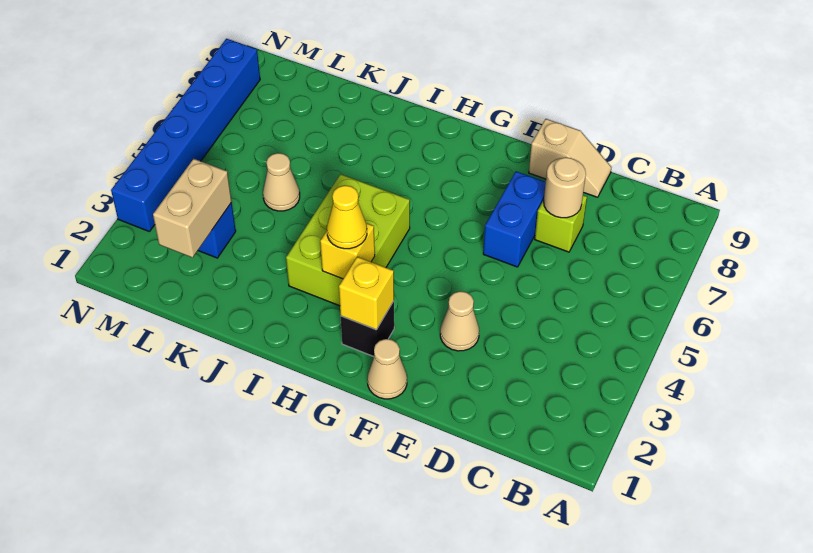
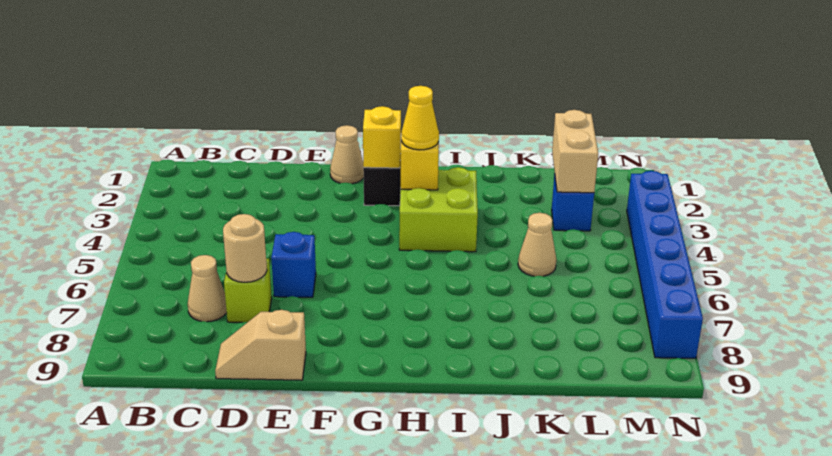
tan cone E3 level 1 -> tan cone C7 level 1
blue brick E6:E7 level 1 -> blue brick E6 level 1
lime brick H3:I5 level 1 -> lime brick H3:I4 level 1

